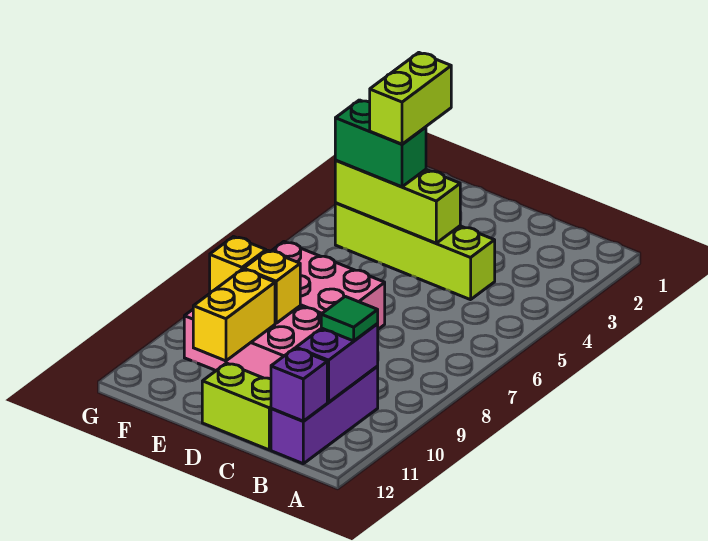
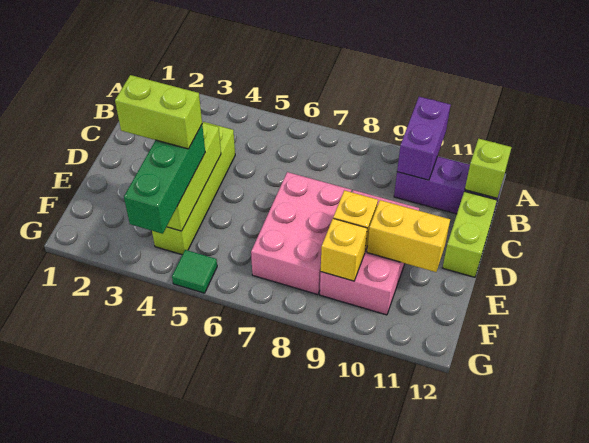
purple brick B10:B11 level 2 -> purple brick A10:B10 level 2
green tile B10 level 3 -> green tile G5 level 1
purple brick B12 level 2 -> lime brick B12 level 2
green brick E4:F4 level 3 -> green brick E4:G4 level 3

